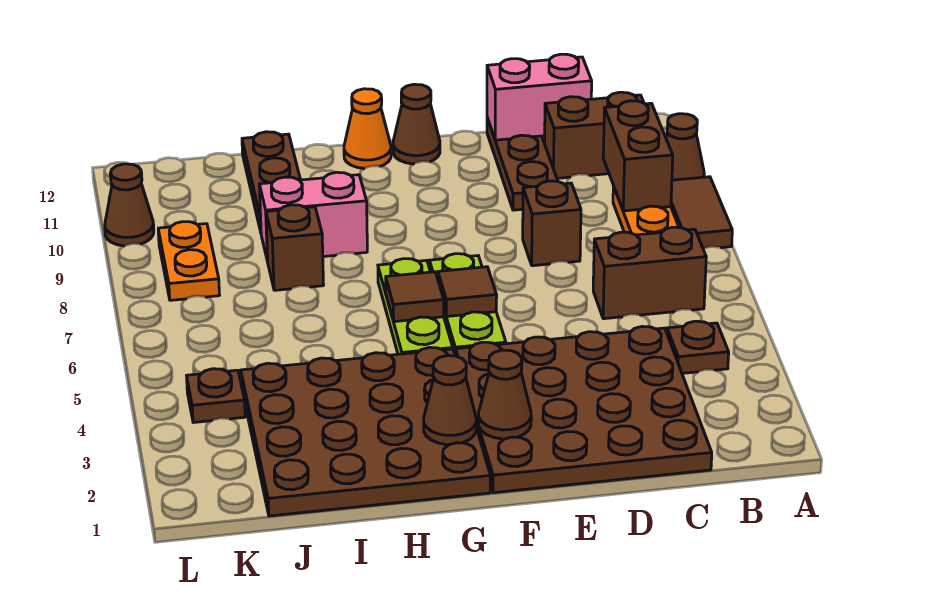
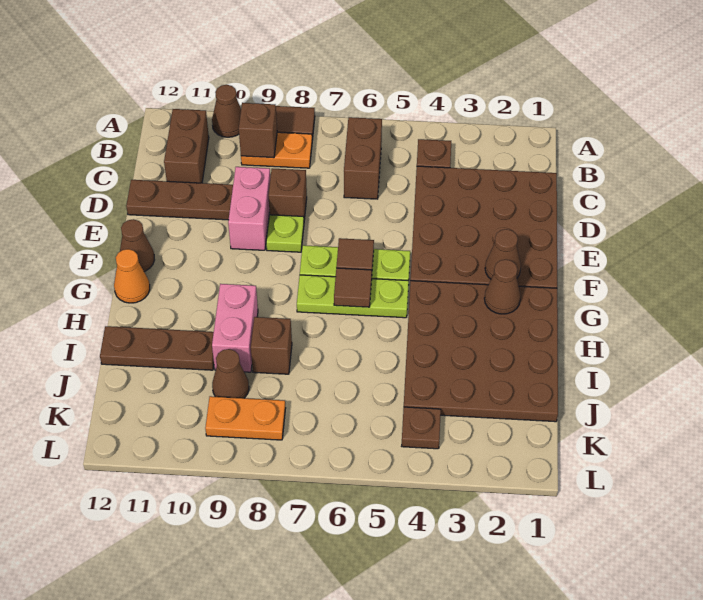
brown brick B9:B10 level 2 -> brown brick B9 level 2
pink brick C12:D12 level 2 -> pink brick D9:E9 level 1
none -> lime plate E8 level 1
brown cone L10 level 1 -> brown cone J9 level 1

